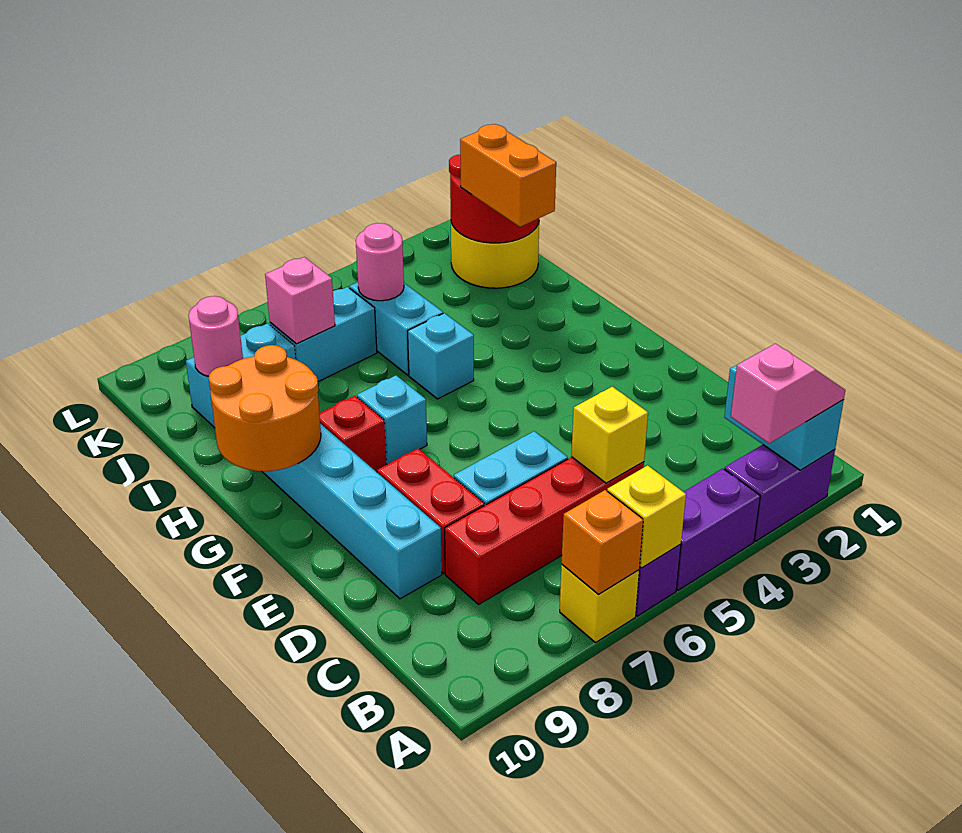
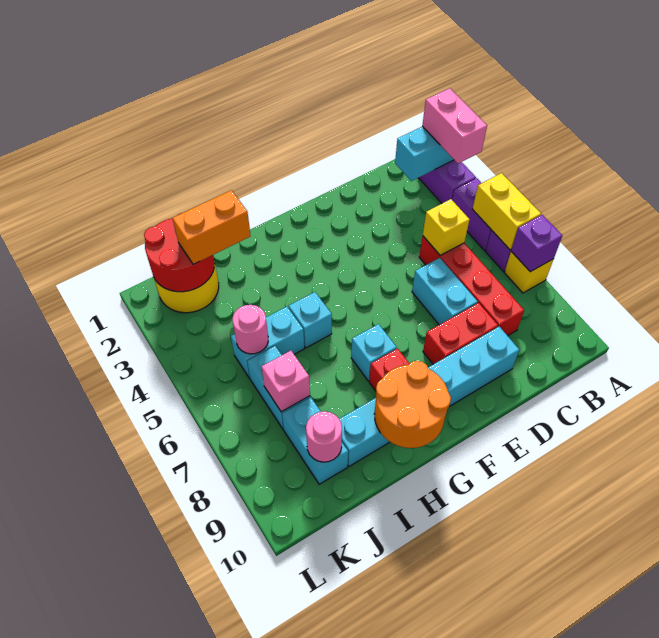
pink slope A2:A3 level 3 top 3 -> pink brick A2:A3 level 3
yellow brick A6 level 2 -> yellow brick A5:A6 level 2
orange brick A7 level 2 -> purple brick A7 level 2

